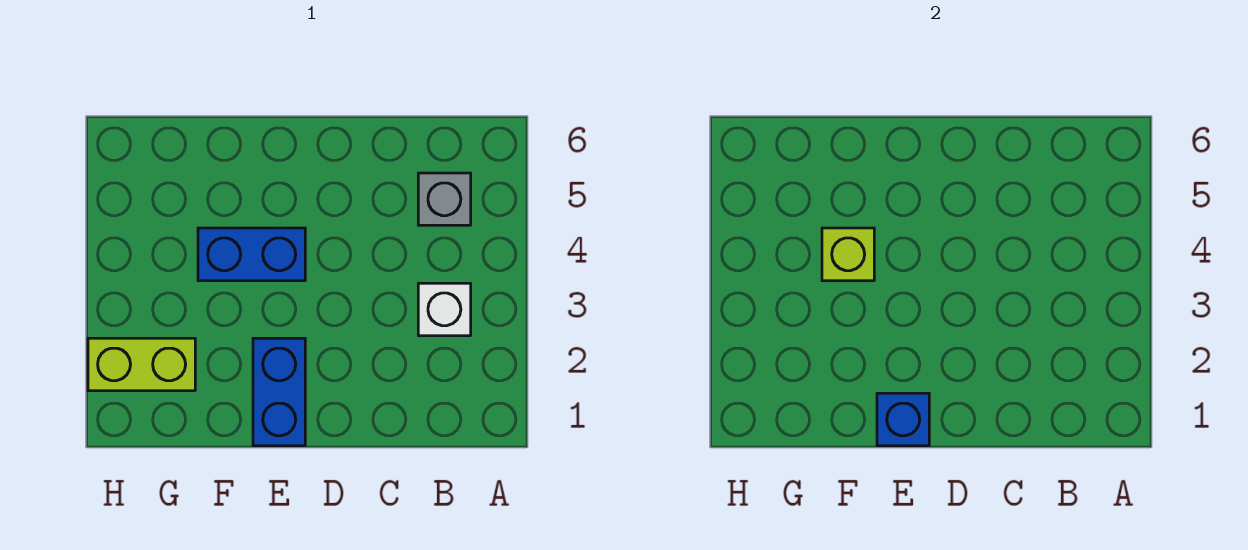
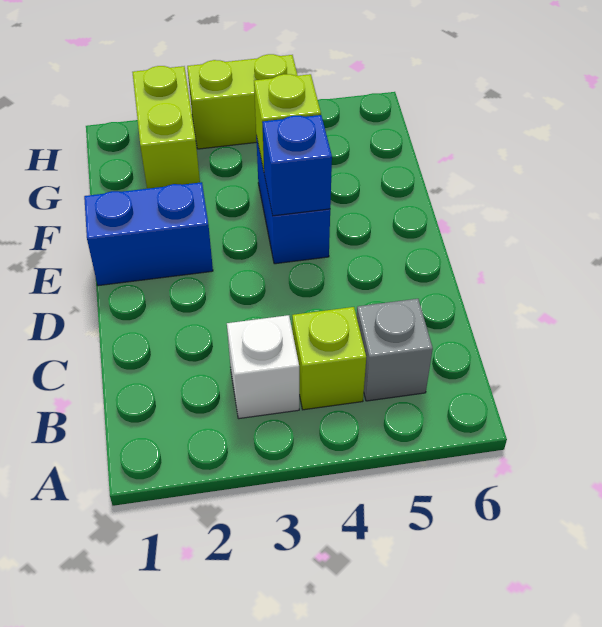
none -> lime brick B4 level 1
blue brick E1 level 2 -> blue brick E4 level 2
none -> lime brick H3:H4 level 1

